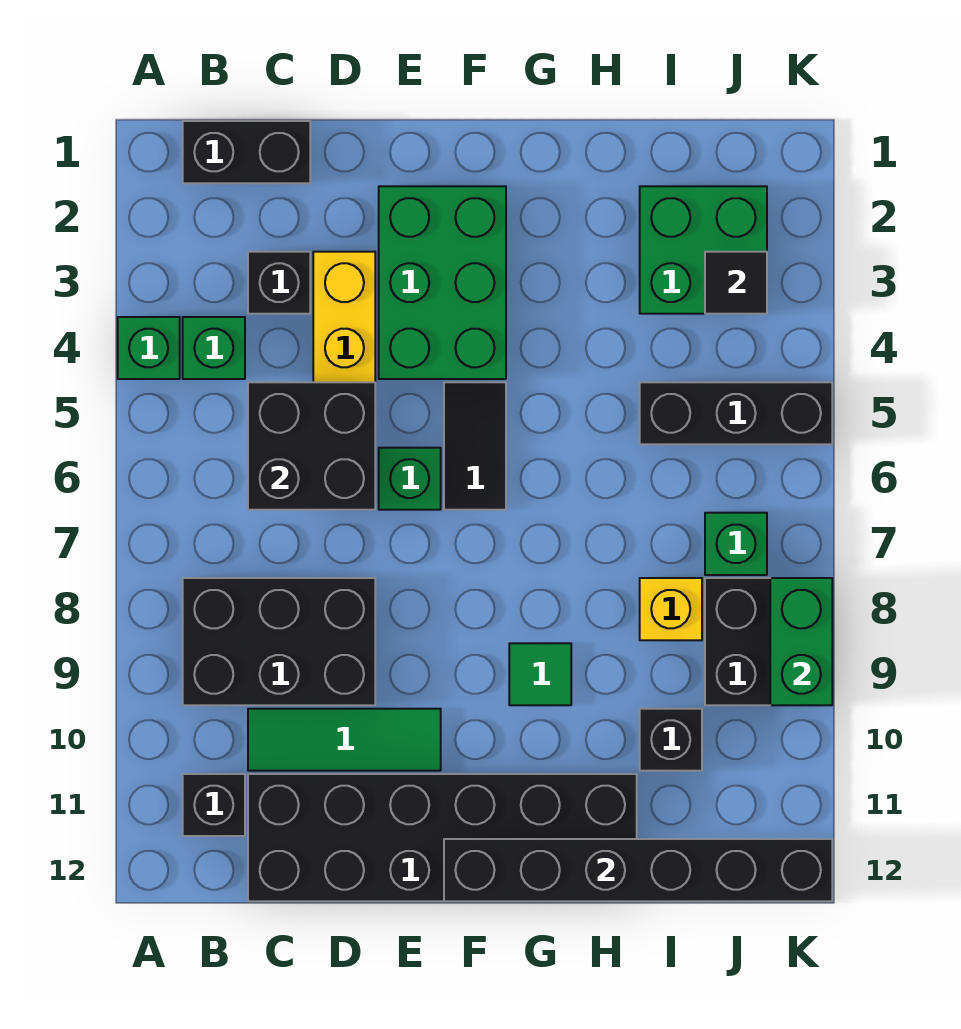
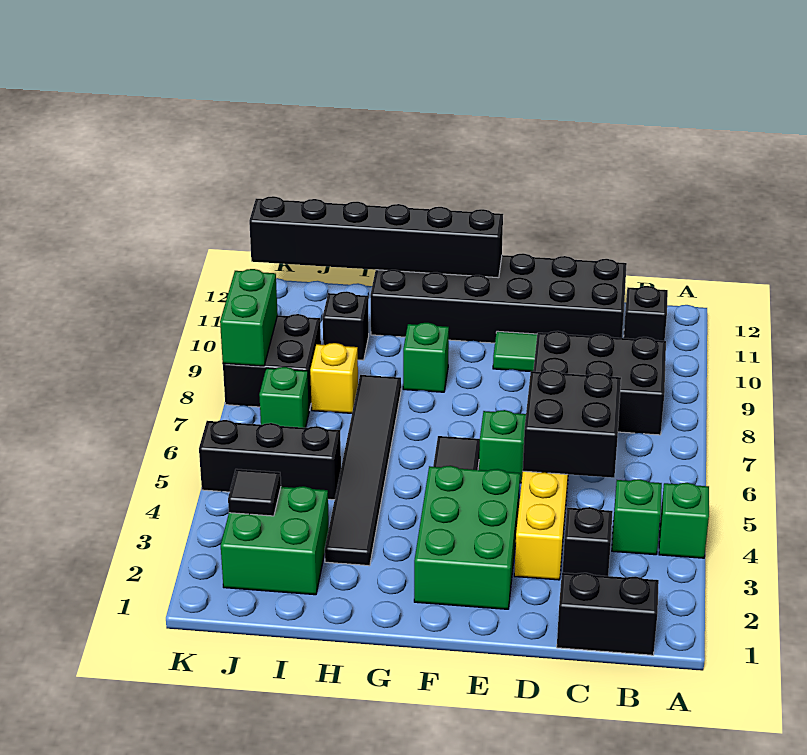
green tile G9 level 1 -> green brick G9 level 1
none -> black tile H3:H8 level 1

